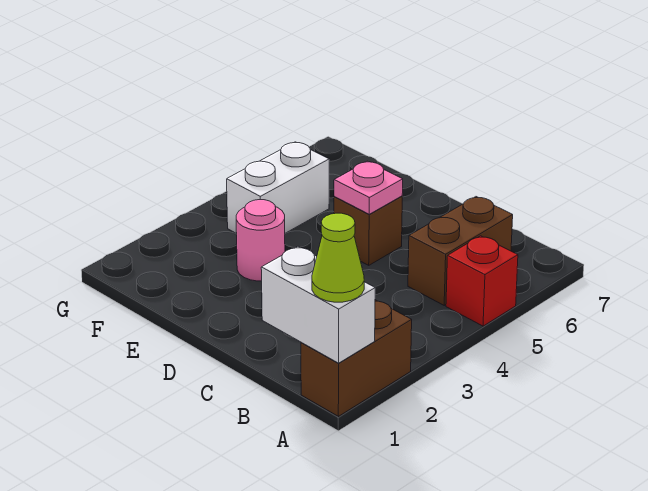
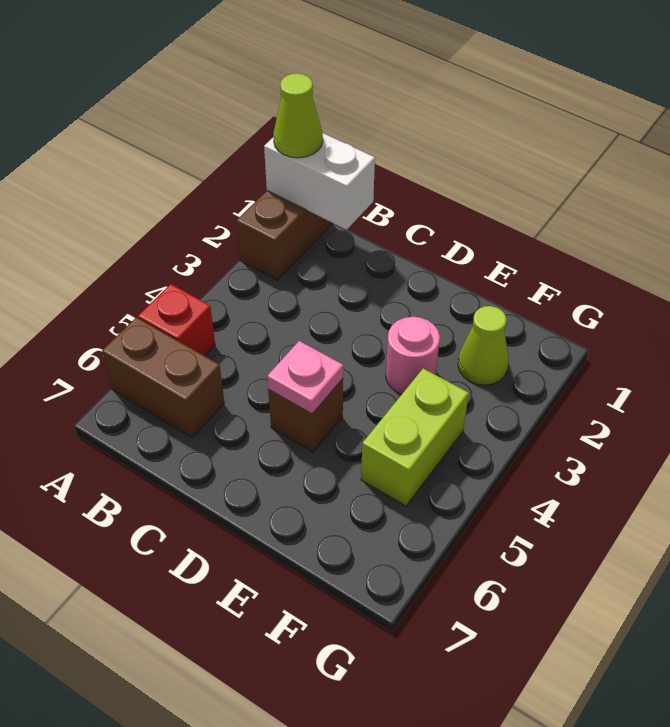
brown brick B5:B6 level 1 -> brown brick A6:B6 level 1
none -> lime cone F2 level 1
white brick F4:F5 level 1 -> lime brick F4:F5 level 1

